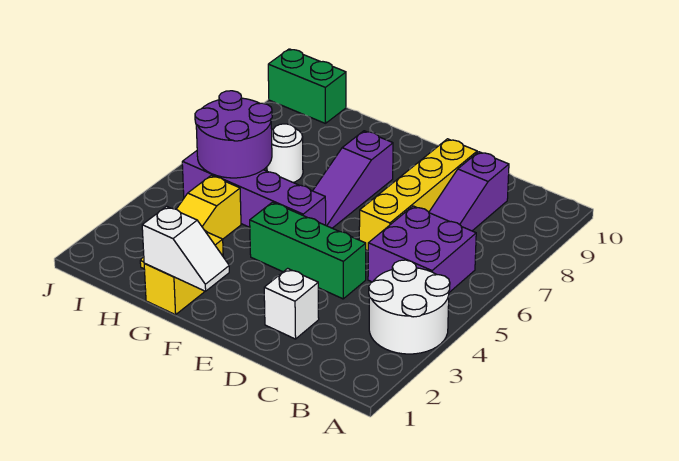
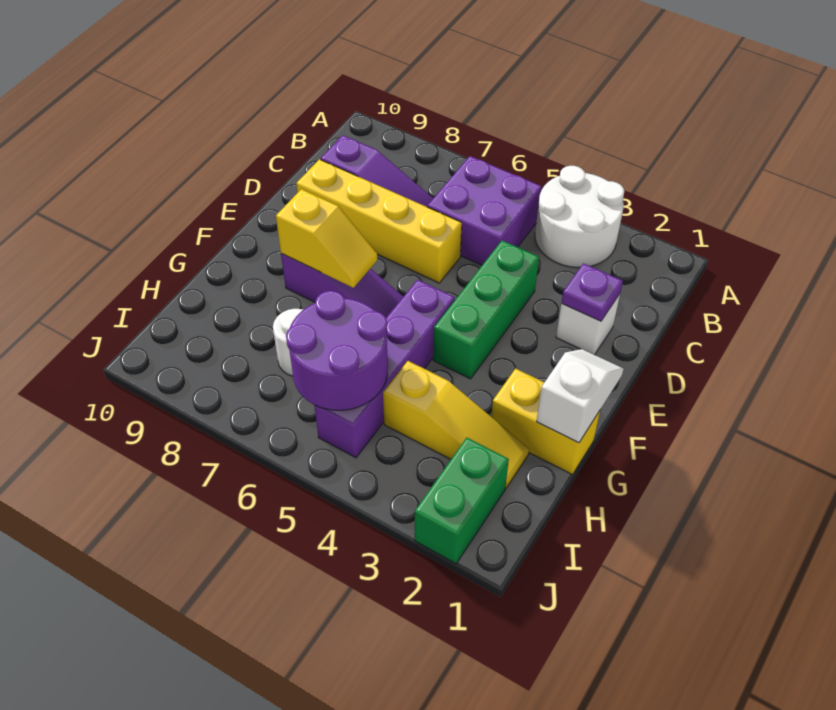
none -> purple plate D2 level 2
none -> yellow slope F7:F8 level 2 top 8
green brick I10:J10 level 1 -> green brick I2:J2 level 1

